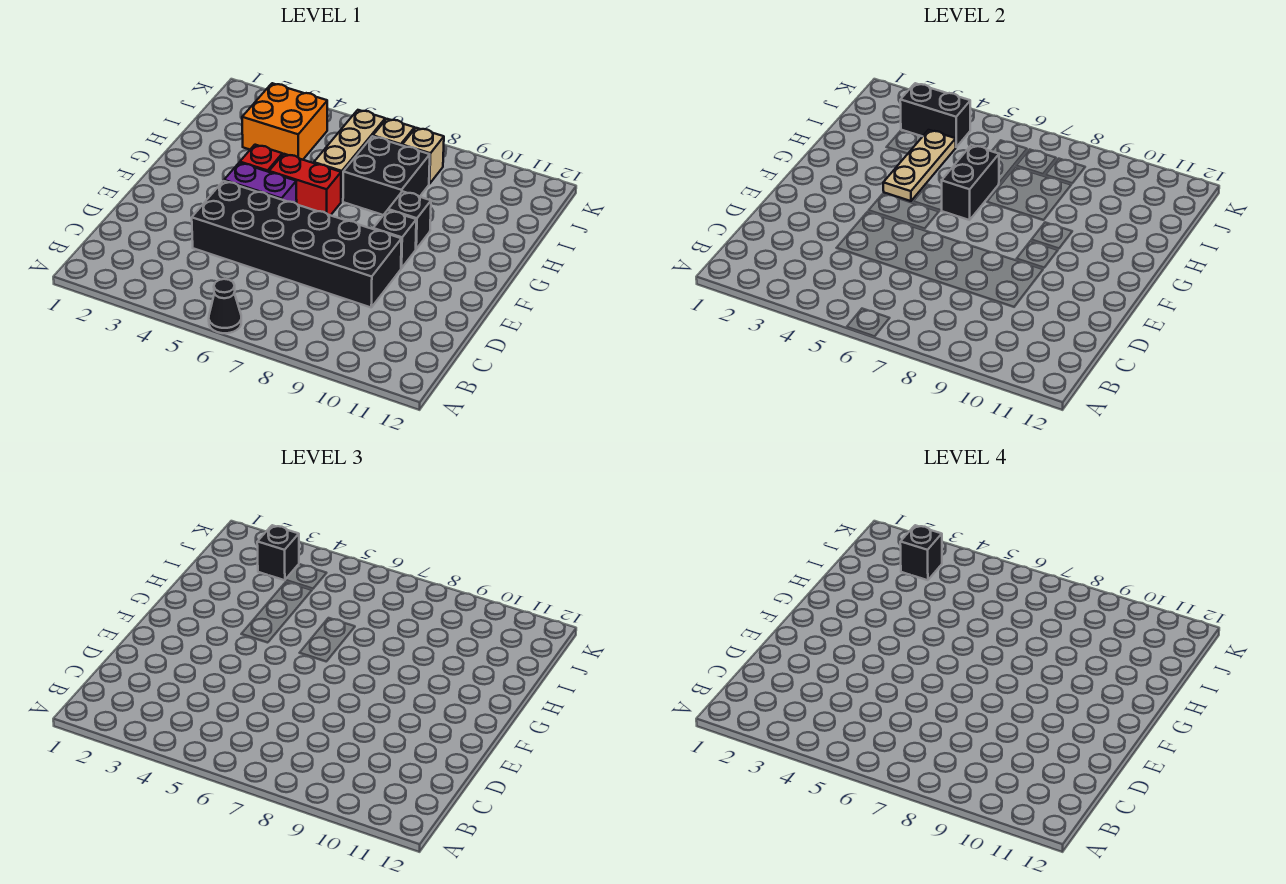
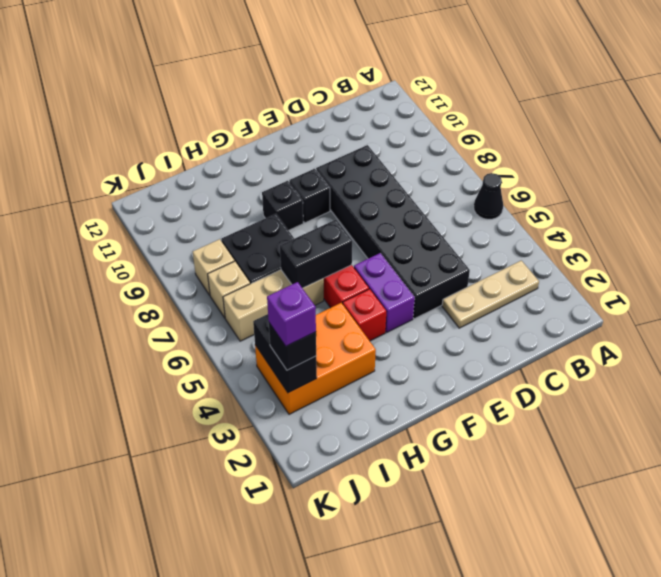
tan plate G4:I4 level 2 -> tan plate B3:D3 level 1
orange brick I3:J4 level 1 -> orange brick H3:J4 level 1
black brick J3 level 4 -> purple brick J3 level 4

